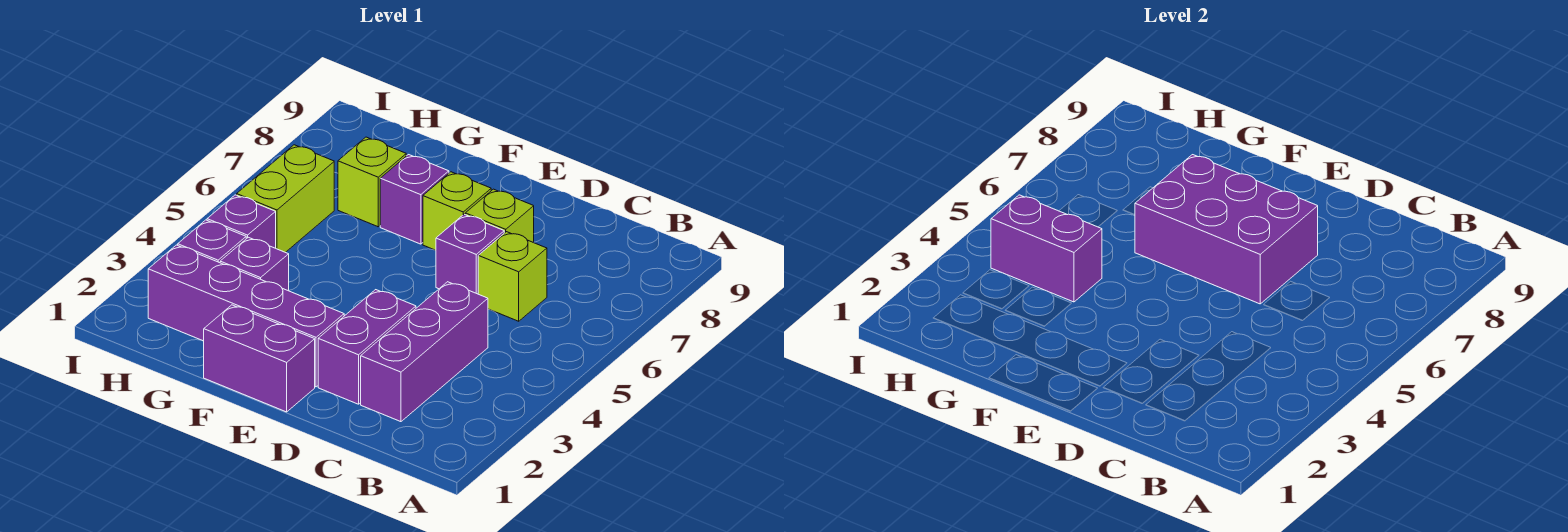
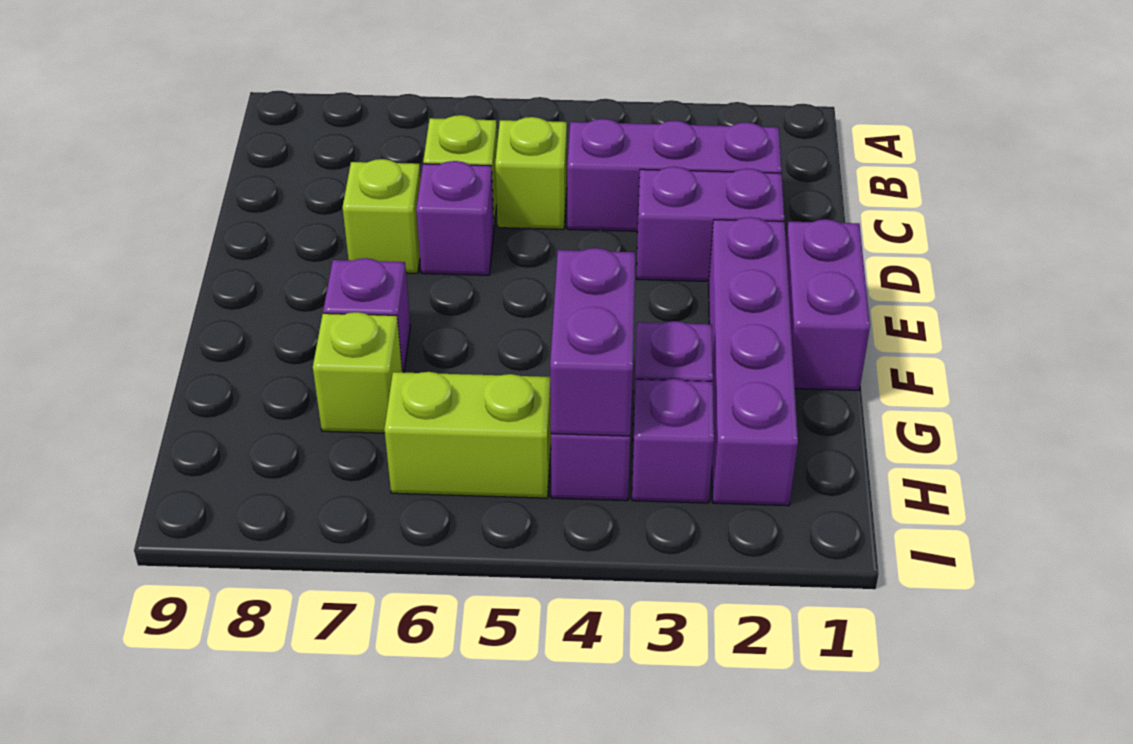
purple brick D6:F7 level 2 -> none
lime brick E7 level 1 -> lime brick C5 level 1

